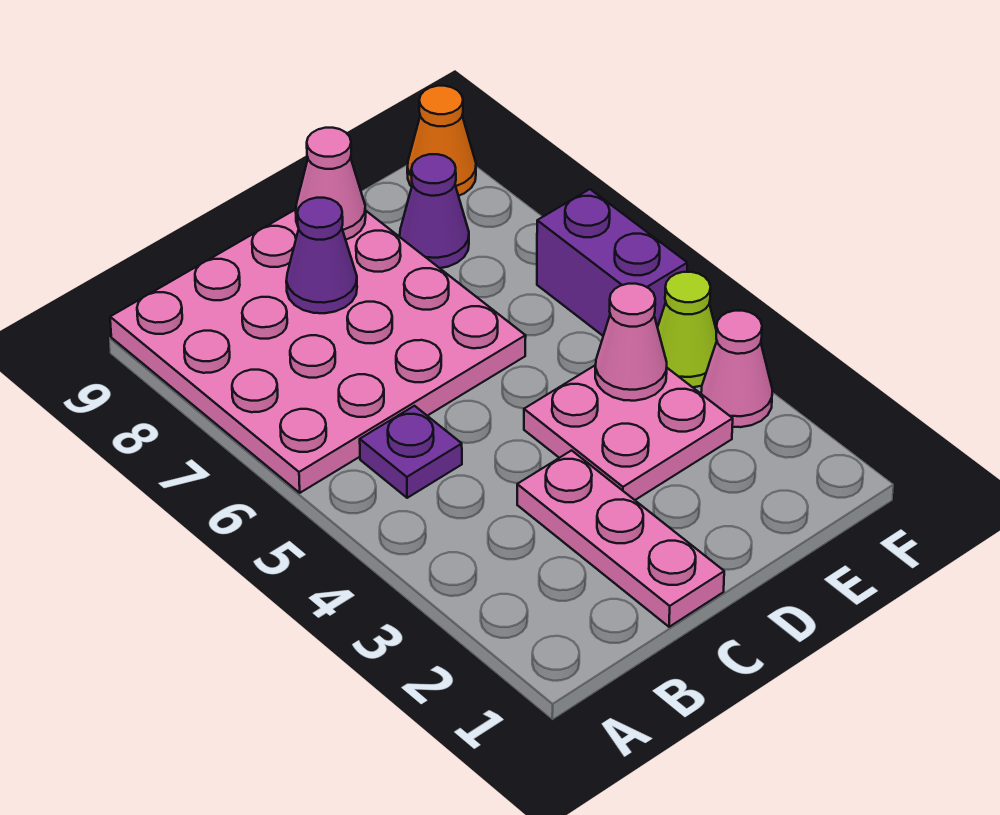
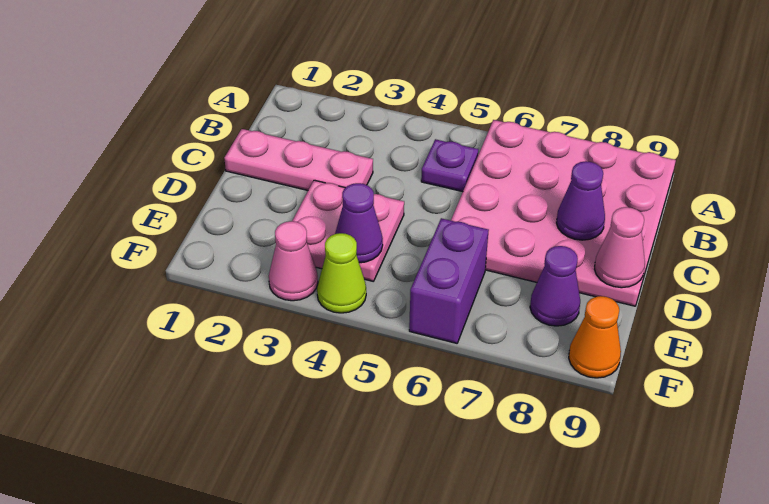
pink cone E4 level 2 -> purple cone E4 level 2
purple brick F5:F6 level 1 -> purple brick E6:F6 level 1

